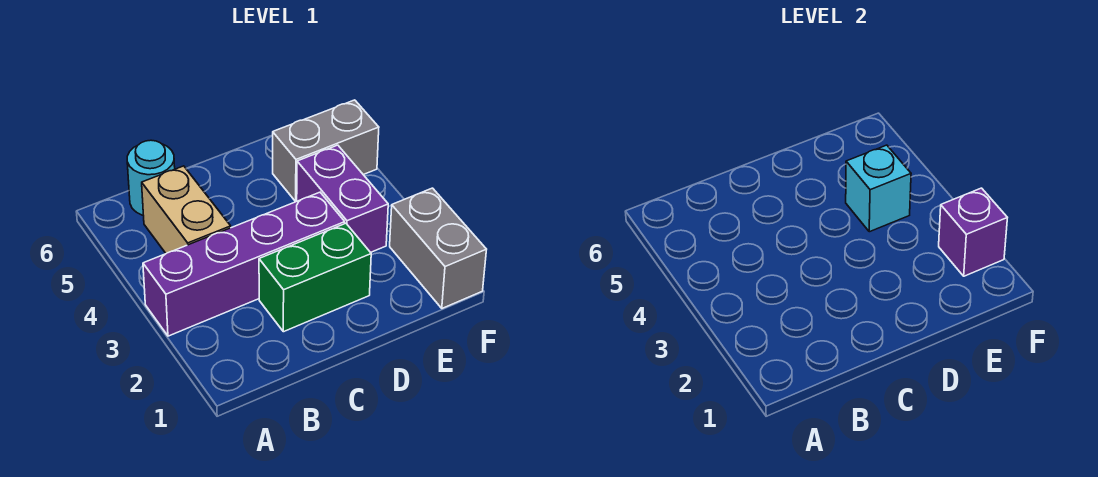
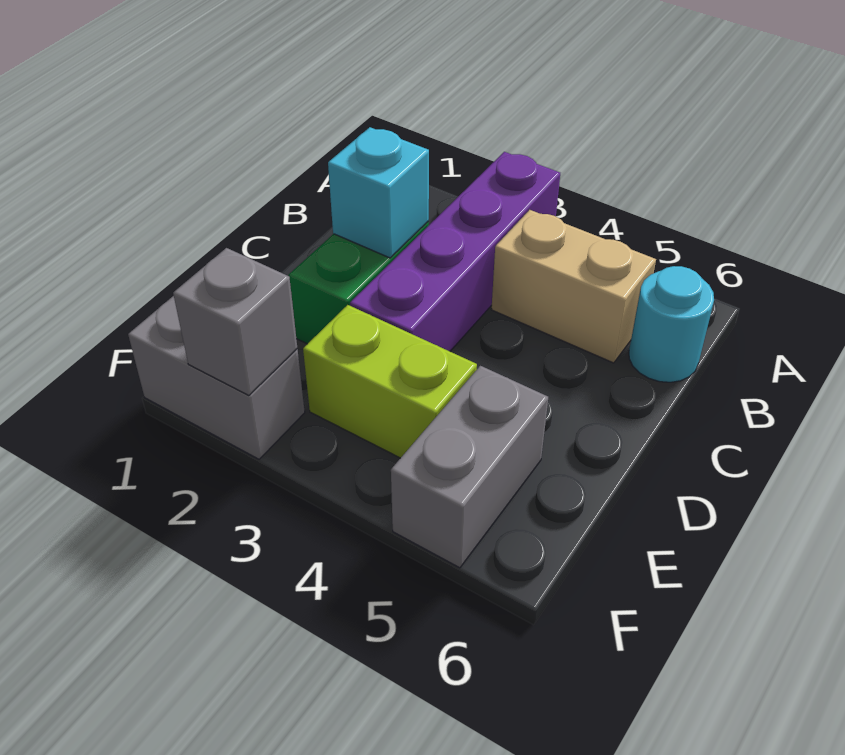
purple brick E3:E4 level 1 -> lime brick E3:E4 level 1
cyan brick E4 level 2 -> cyan brick C2 level 2
purple brick F2 level 2 -> grey brick F2 level 2

